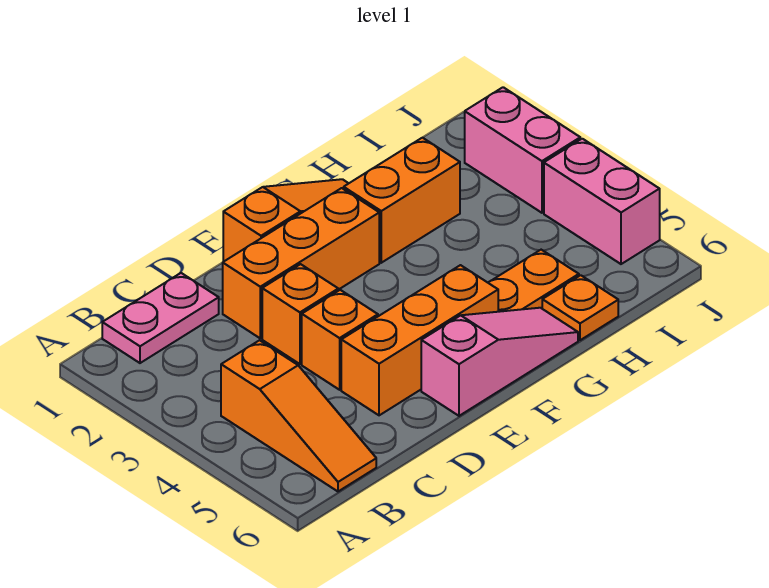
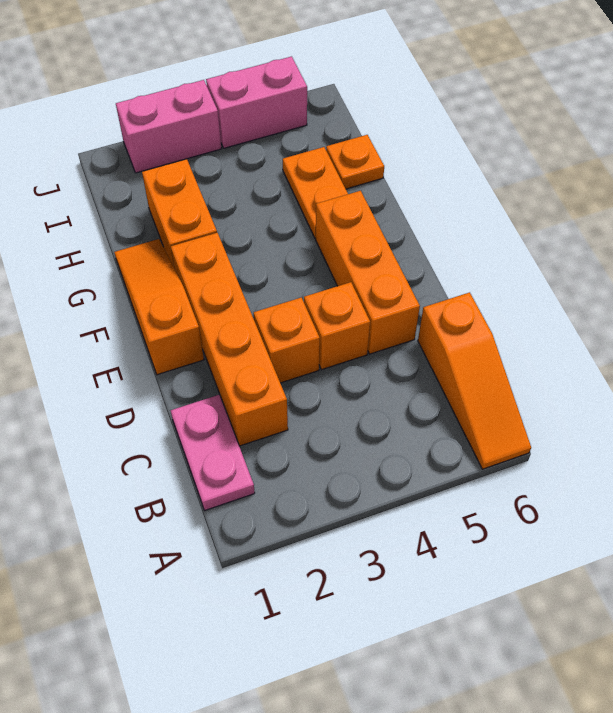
orange slope B4:B6 level 1 top 4 -> orange slope A6:C6 level 1 top C
orange brick D2:F2 level 1 -> orange brick C2:F2 level 1
pink slope E6:G6 level 1 top E -> none

